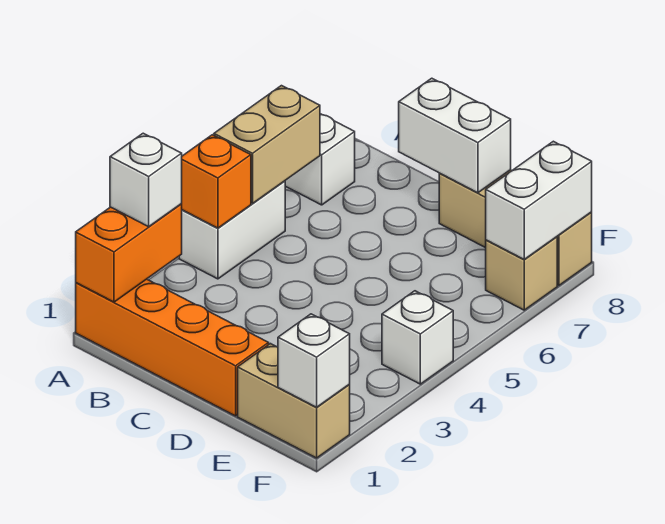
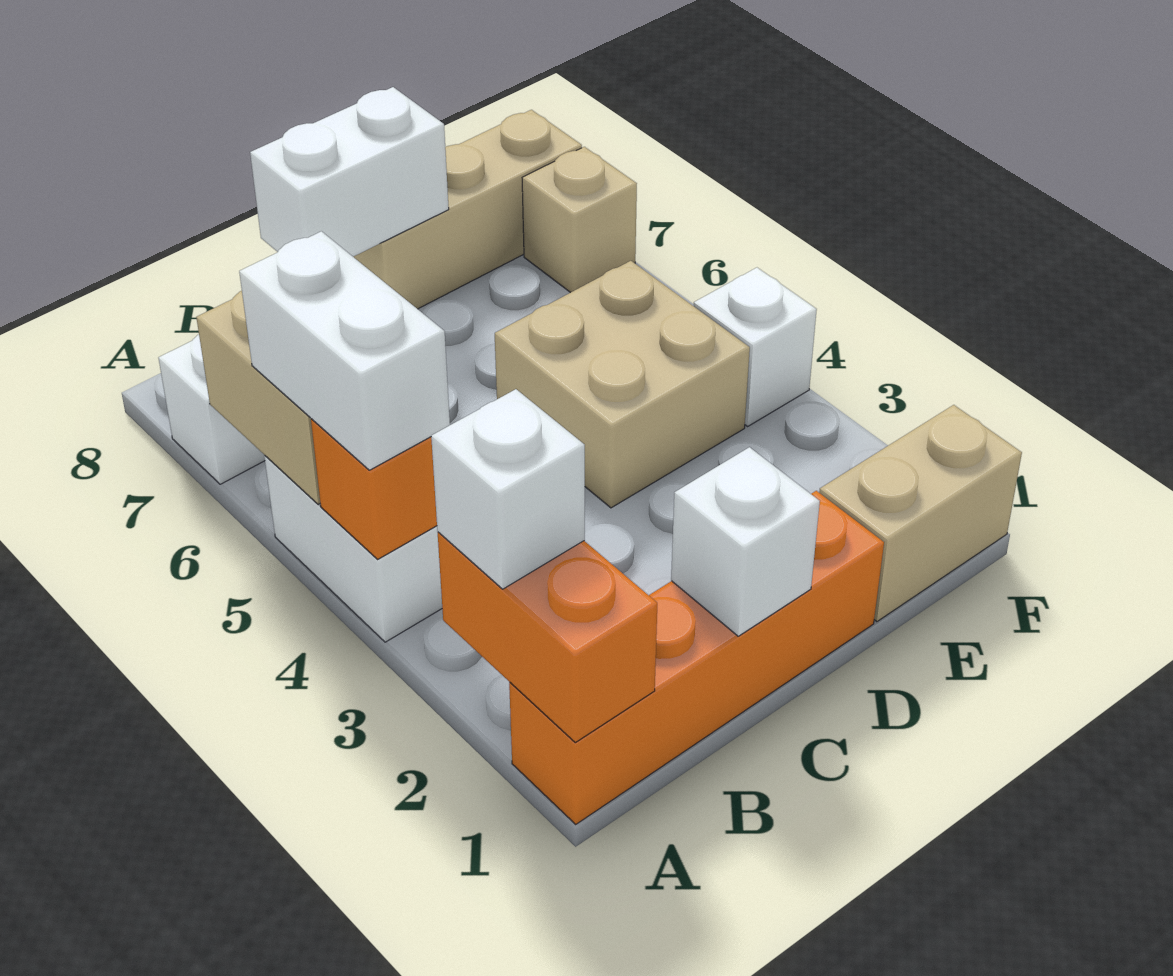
none -> tan brick D4:E5 level 1
white brick F1 level 2 -> white brick C1 level 2
white brick F7:F8 level 2 -> white brick A4:A5 level 3

